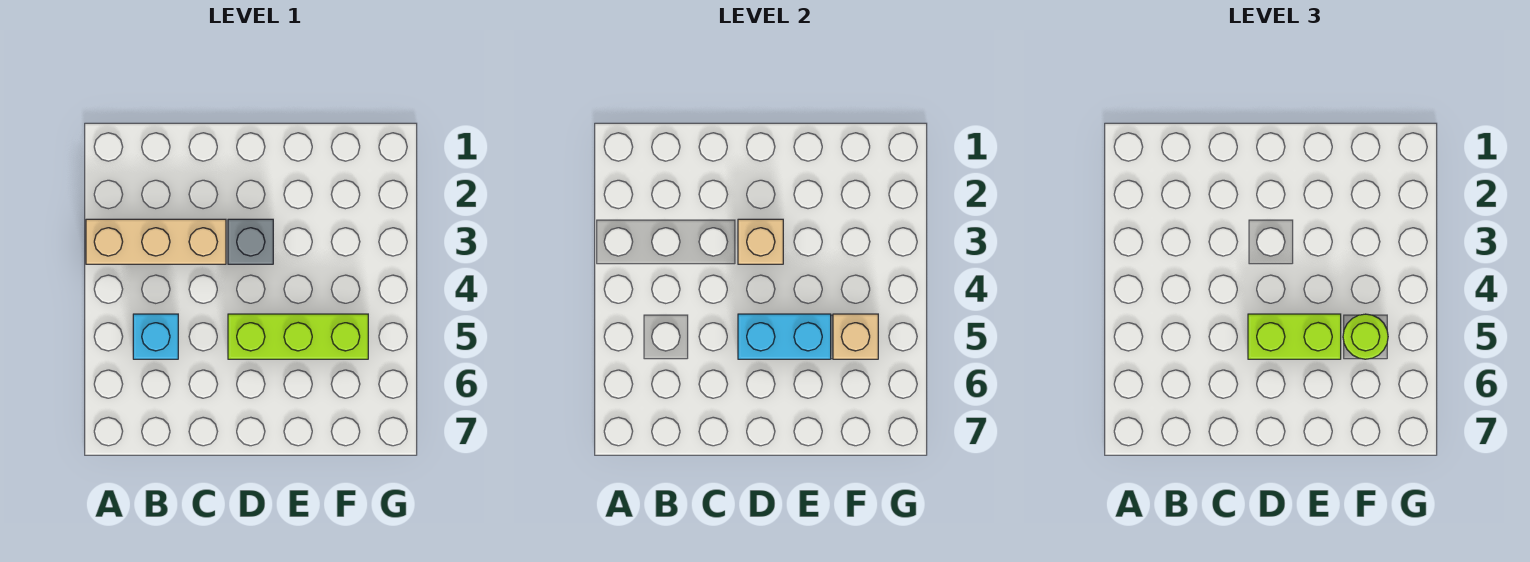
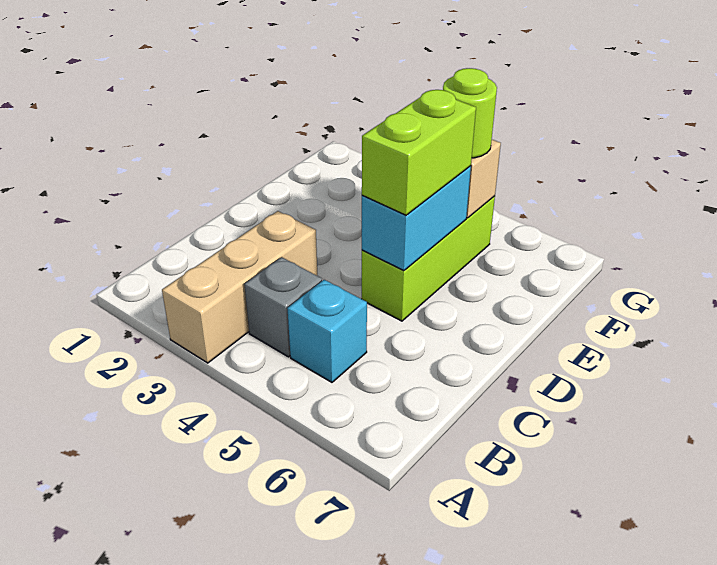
grey brick D3 level 1 -> grey brick B4 level 1
tan brick D3 level 2 -> none

